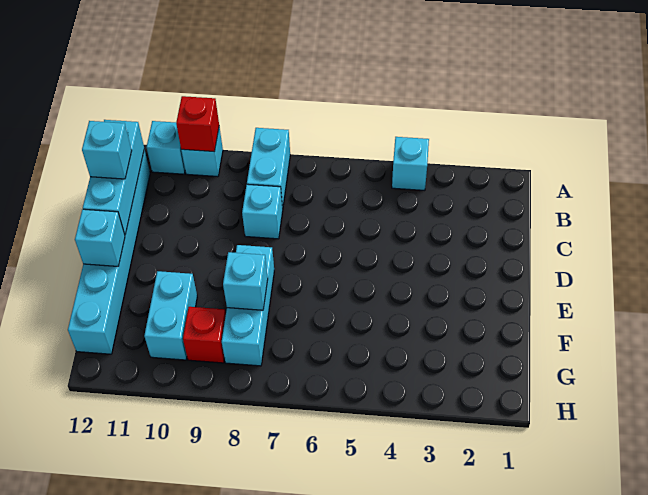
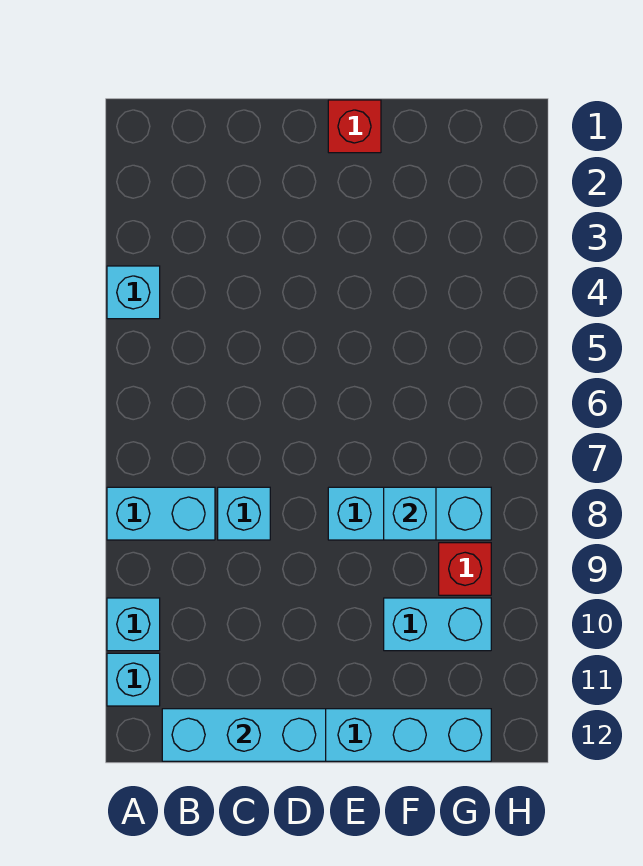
red brick A10 level 2 -> red brick E1 level 1
cyan brick C12 level 3 -> none
cyan brick E12 level 2 -> none

